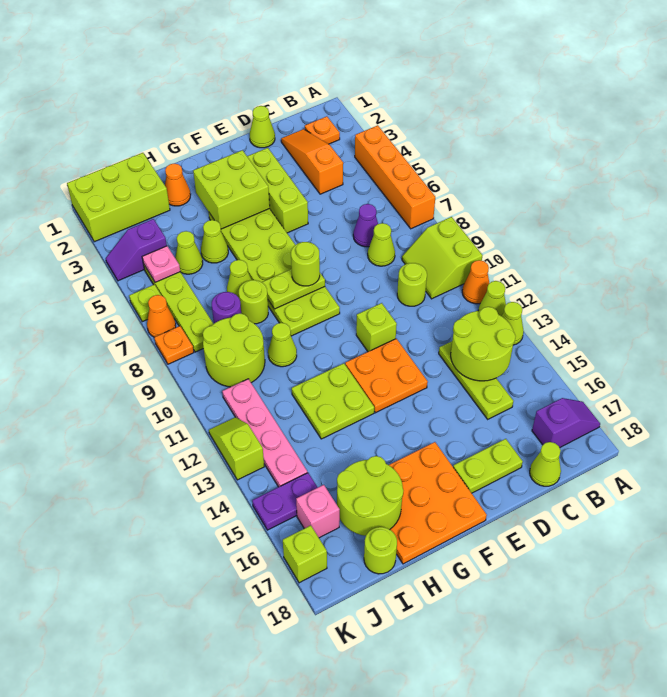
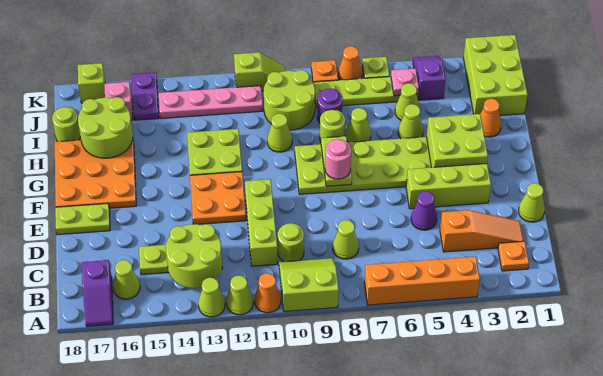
purple cone C7 level 1 -> purple cone D5 level 1
lime cone C18 level 1 -> lime cone B16 level 1
lime plate D17:E17 level 1 -> lime plate E17:E18 level 1
lime brick E11 level 1 -> lime brick C11:E11 level 1
lime round brick F8 level 3 -> pink round brick F8 level 3
lime slope K12:K13 level 1 top 13 -> lime slope K10:K11 level 1 top 11

